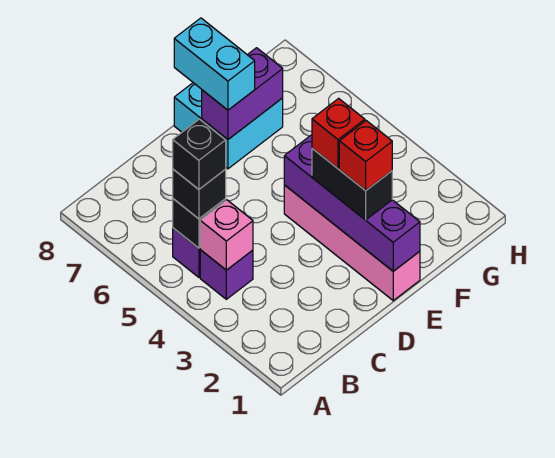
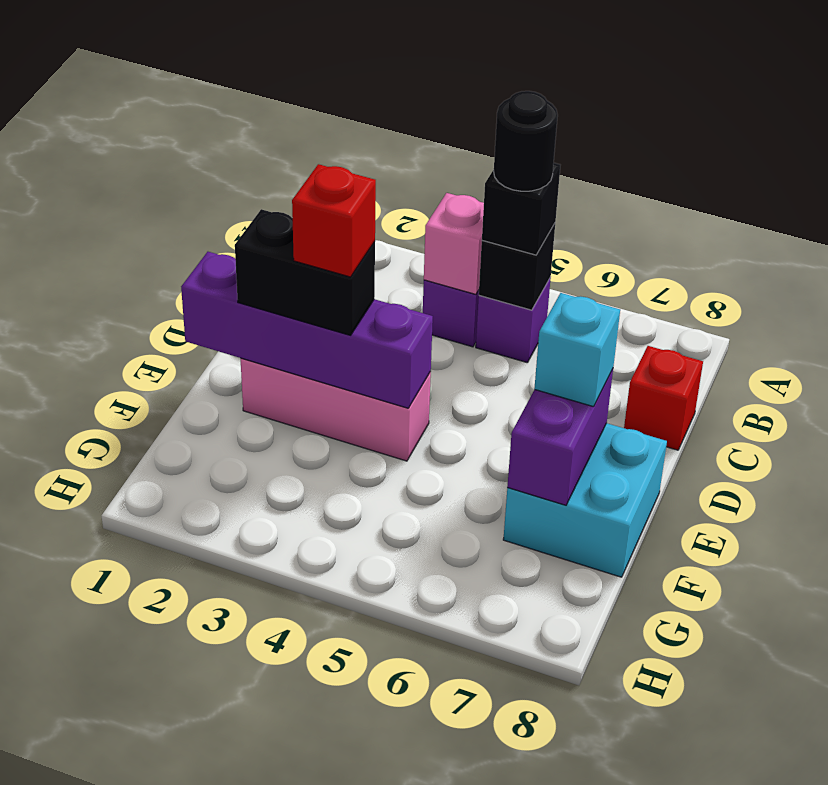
black brick B5 level 4 -> black round brick B5 level 4
pink brick E1:E4 level 1 -> pink brick E2:E4 level 1
red brick E2 level 4 -> red brick C8 level 1
cyan brick E7:E8 level 3 -> cyan brick E7 level 3

